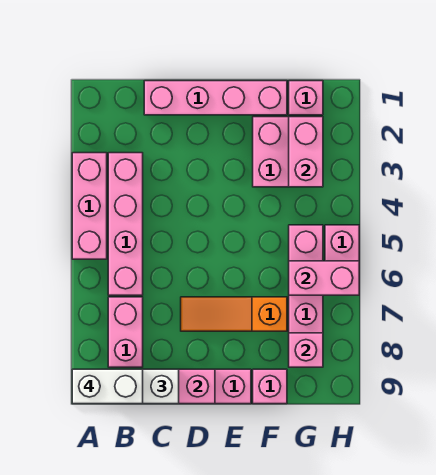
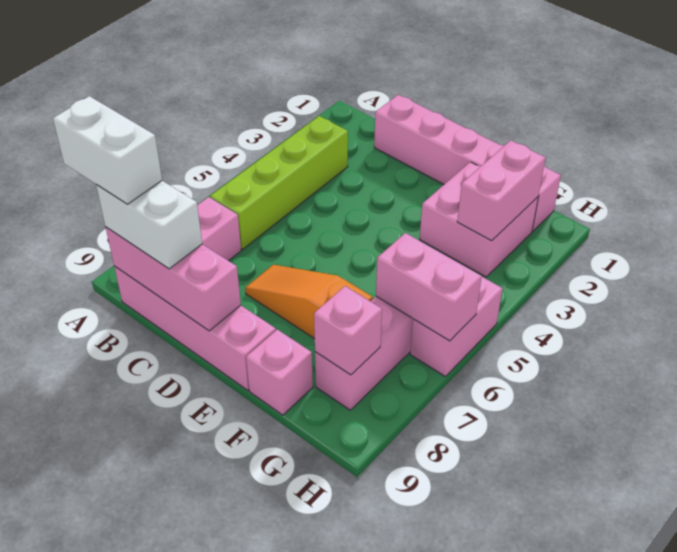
pink brick A3:A5 level 1 -> none
pink brick B3:B6 level 1 -> lime brick B3:B6 level 1

